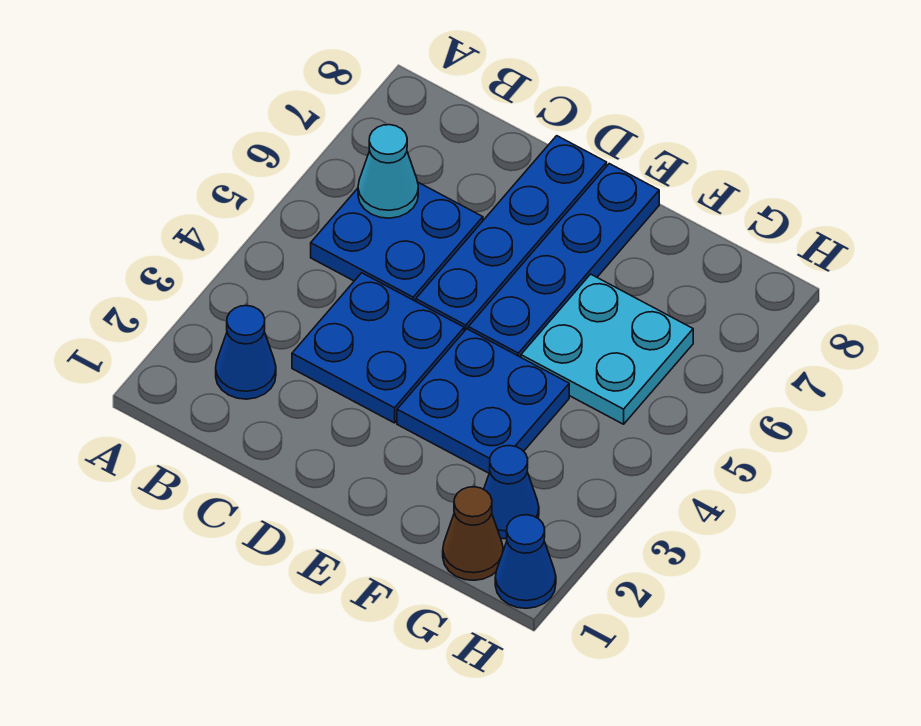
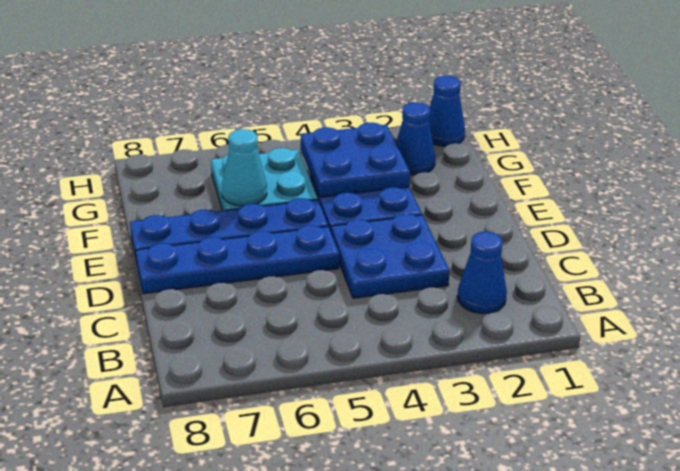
blue plate B5:C6 level 1 -> blue plate F3:G4 level 2
cyan cone B6 level 2 -> cyan cone F6 level 2
brown cone G1 level 1 -> none

